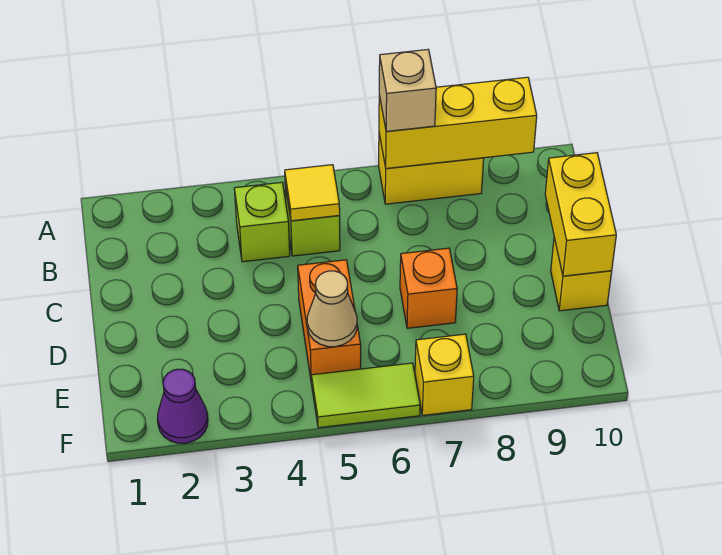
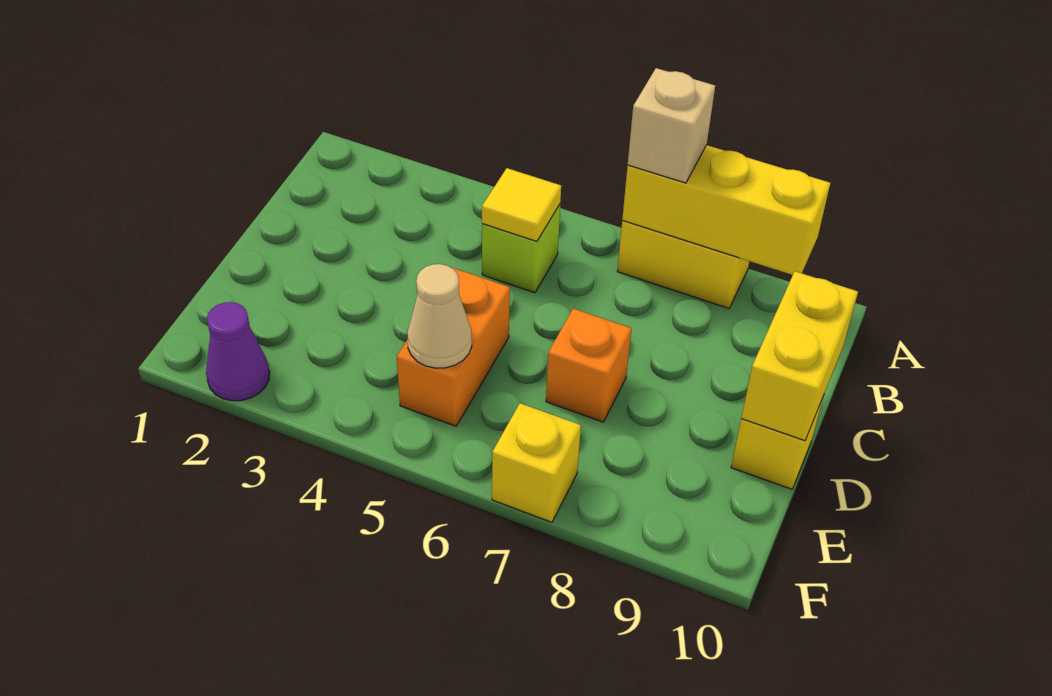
lime brick B4 level 1 -> none
lime tile F5:F6 level 1 -> none

